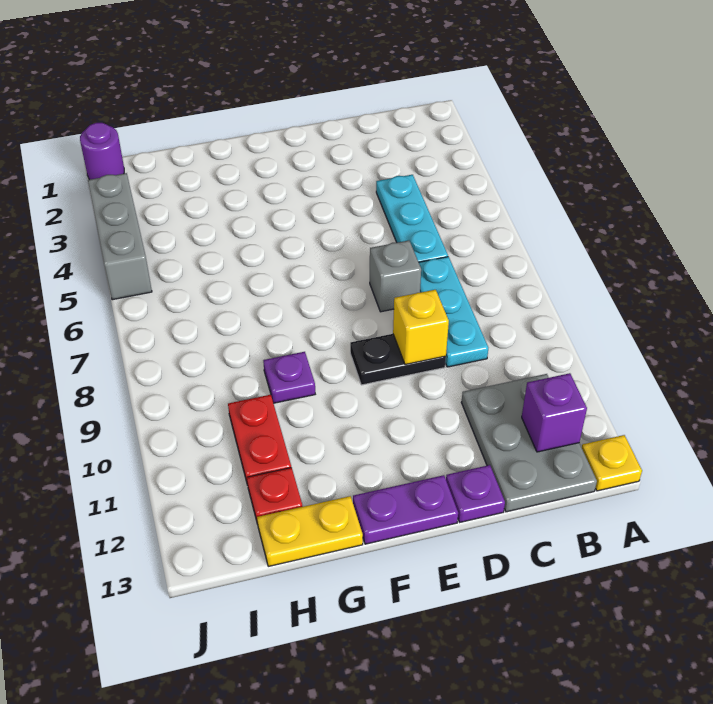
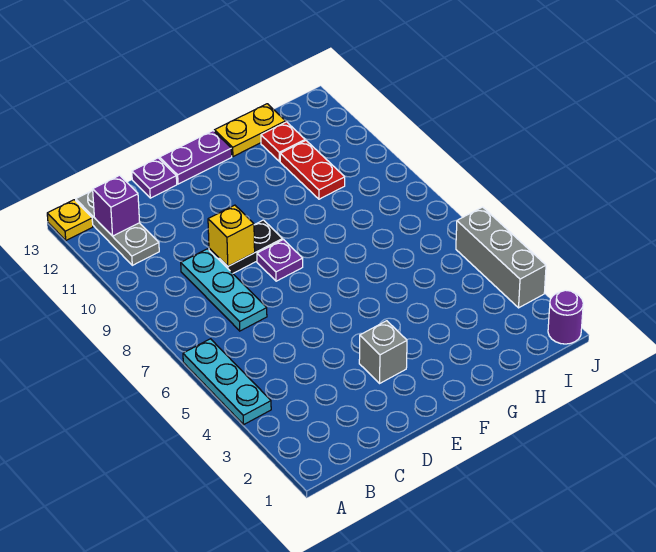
grey plate B11:C13 level 1 -> grey plate B11:B13 level 1
cyan plate C4:C6 level 1 -> cyan plate A4:A6 level 1
grey brick D7 level 1 -> grey brick E3 level 1
purple plate G9 level 1 -> purple plate E8 level 1

